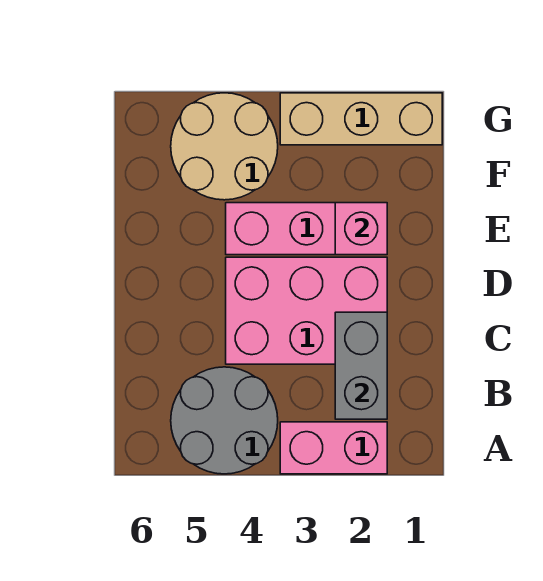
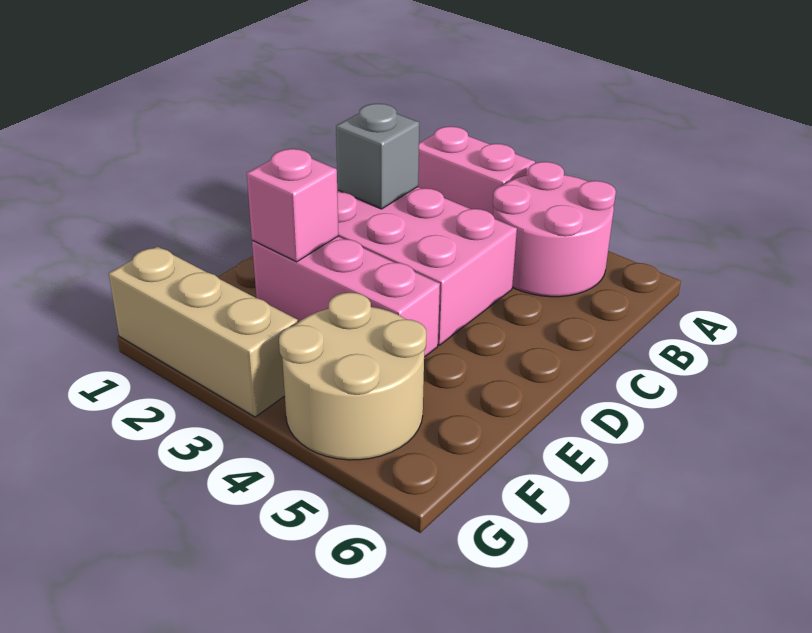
grey round brick A4:B5 level 1 -> pink round brick A4:B5 level 1
grey brick B2:C2 level 2 -> grey brick C2 level 2

